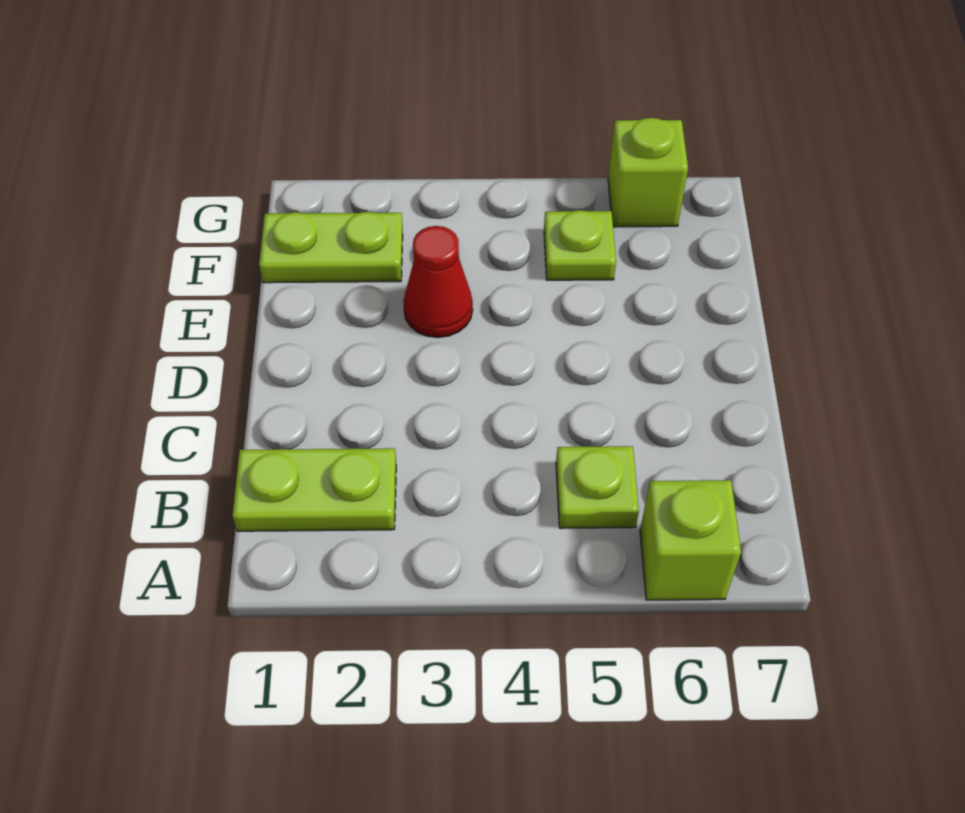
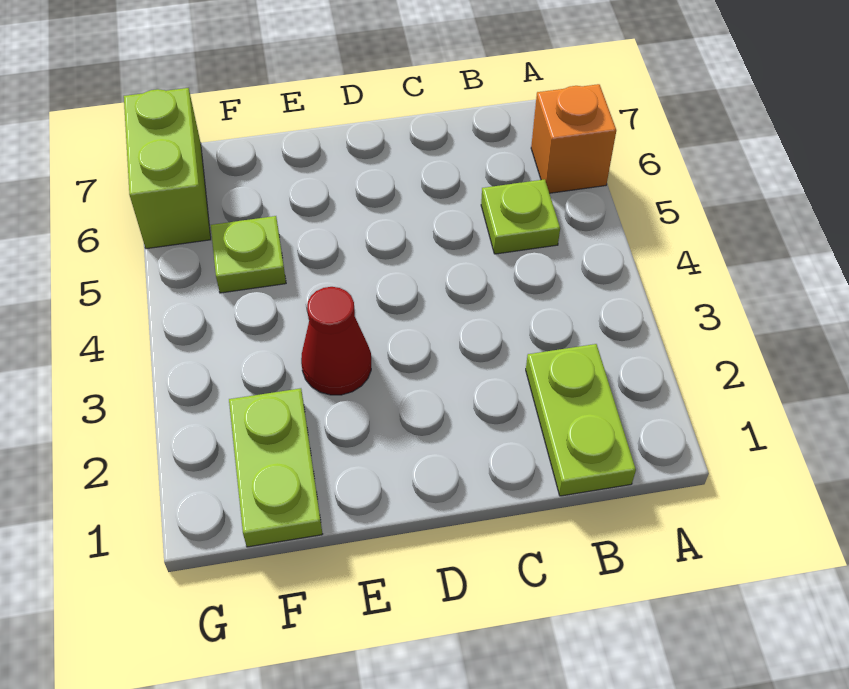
lime brick A6 level 1 -> orange brick A6 level 1
lime brick G6 level 1 -> lime brick G6:G7 level 1

